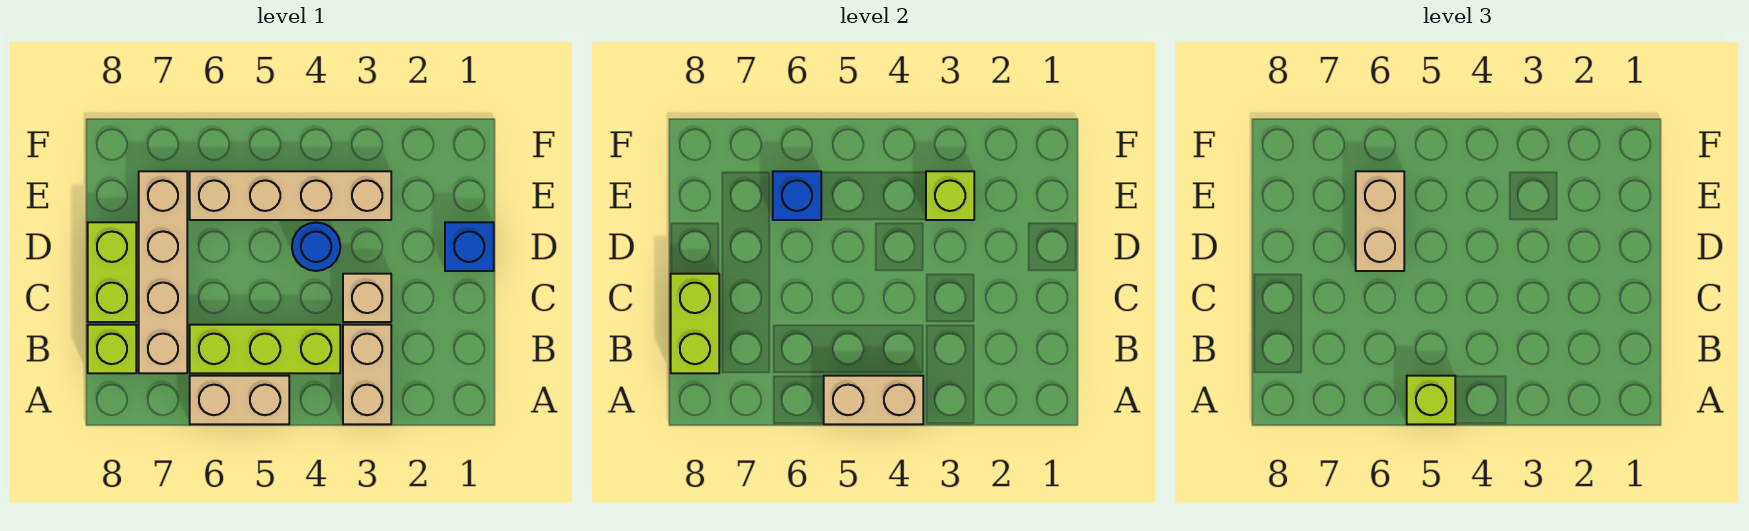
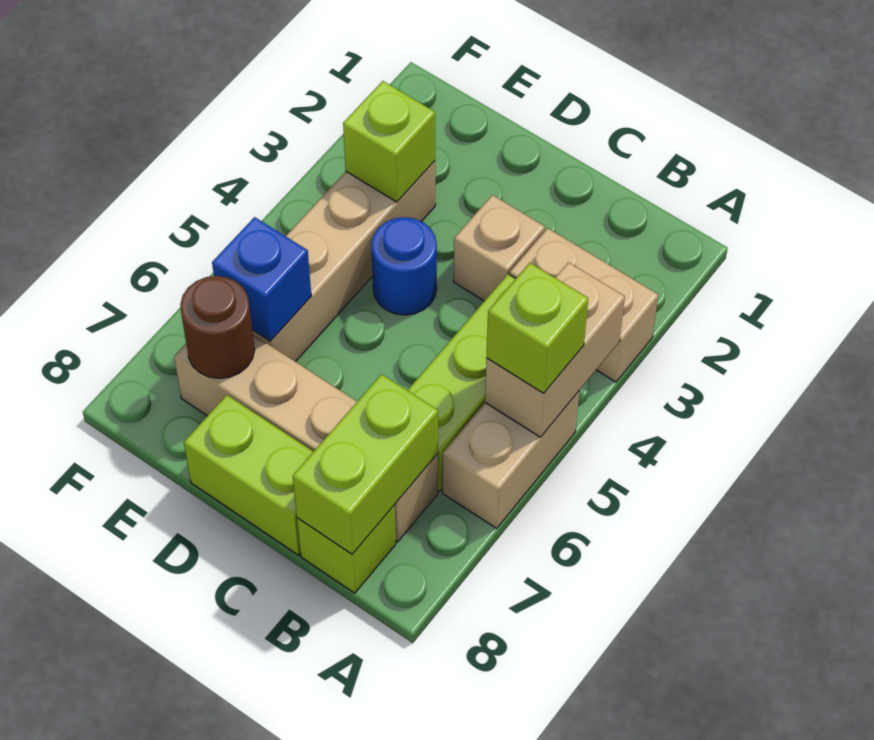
lime brick B8:C8 level 2 -> lime brick B7:B8 level 2
blue brick D1 level 1 -> none
tan brick D6:E6 level 3 -> none
none -> brown round brick E7 level 2

